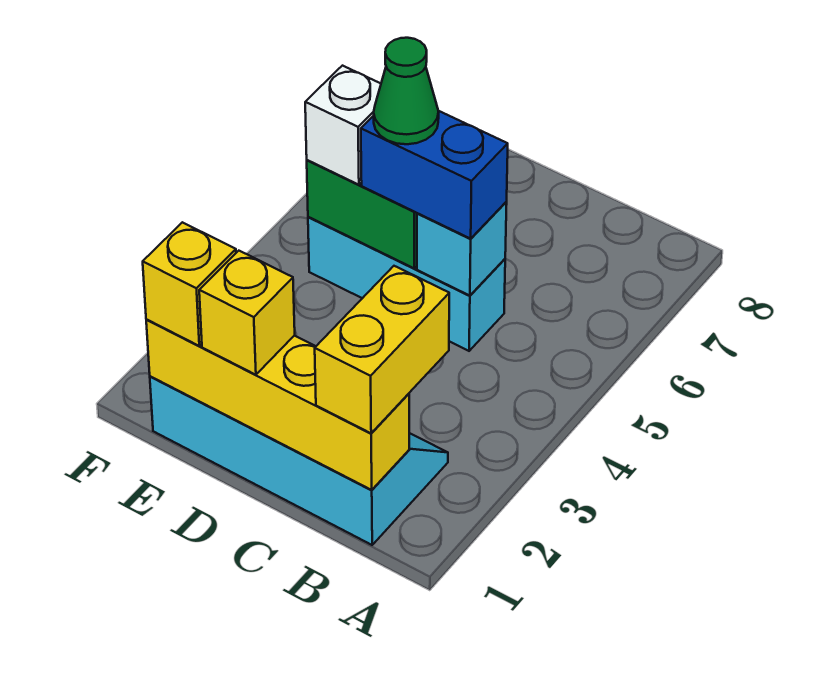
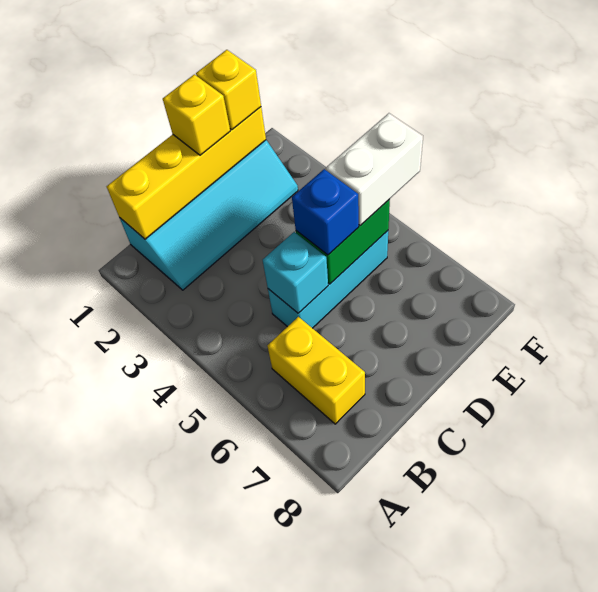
yellow brick B1:B2 level 3 -> yellow brick B6:B7 level 1
blue brick C5:D5 level 3 -> blue brick D5 level 3
green cone D5 level 4 -> none
white brick E5 level 3 -> white brick E5:F5 level 3

